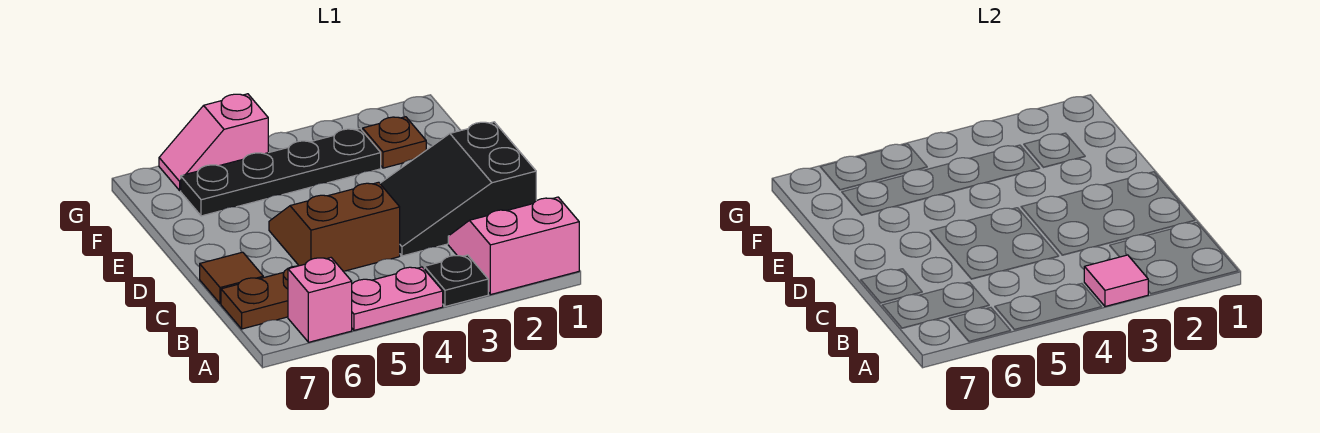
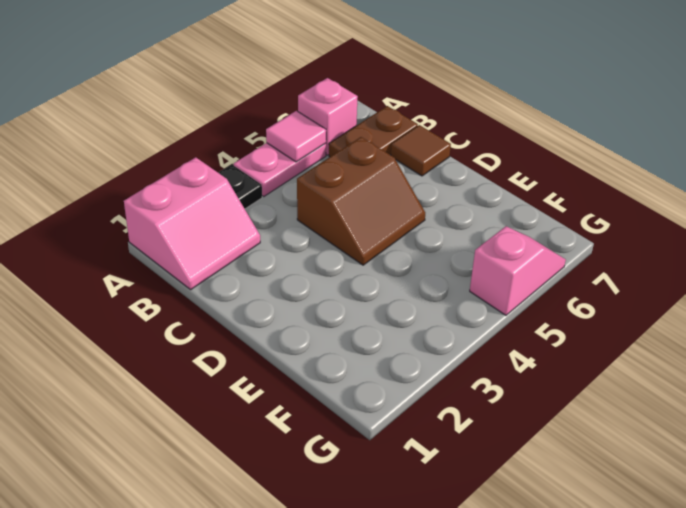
pink tile A3 level 2 -> pink tile A5 level 2
black slope C1:D3 level 1 top 1 -> none
brown plate F2 level 1 -> none
black plate F3:F6 level 1 -> none

